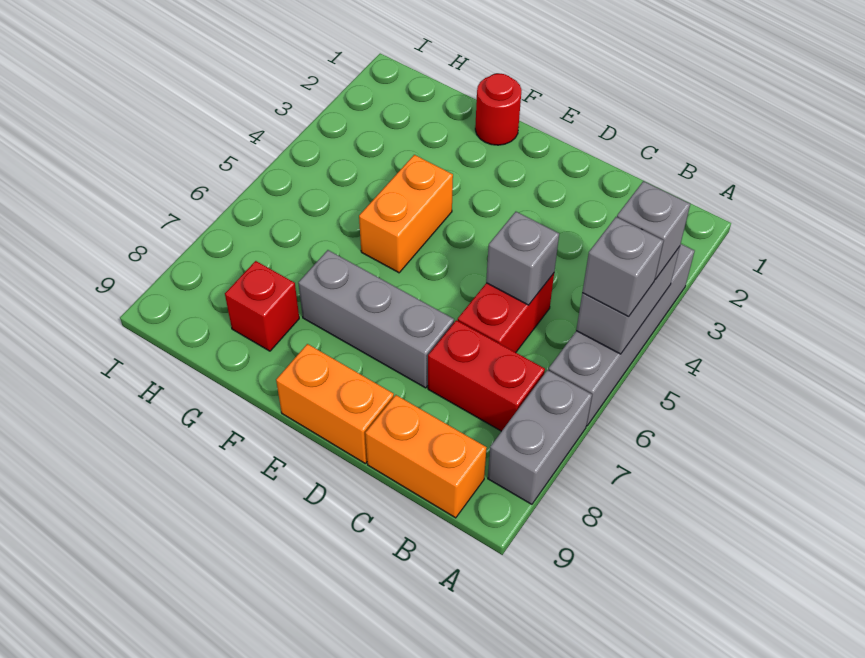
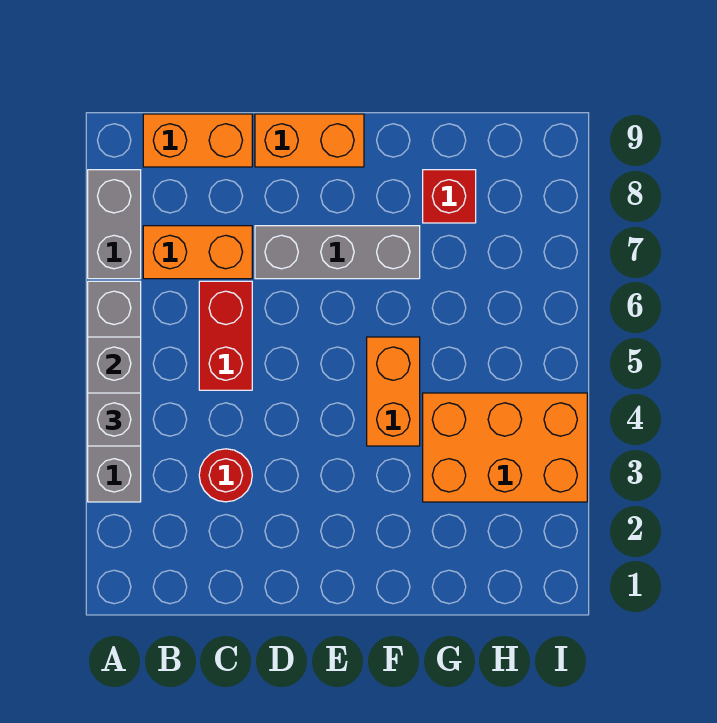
grey brick A5 level 3 -> none
red brick B7:C7 level 1 -> orange brick B7:C7 level 1
grey brick C5 level 2 -> none
red round brick F1 level 1 -> red round brick C3 level 1
none -> orange brick G3:I4 level 1

